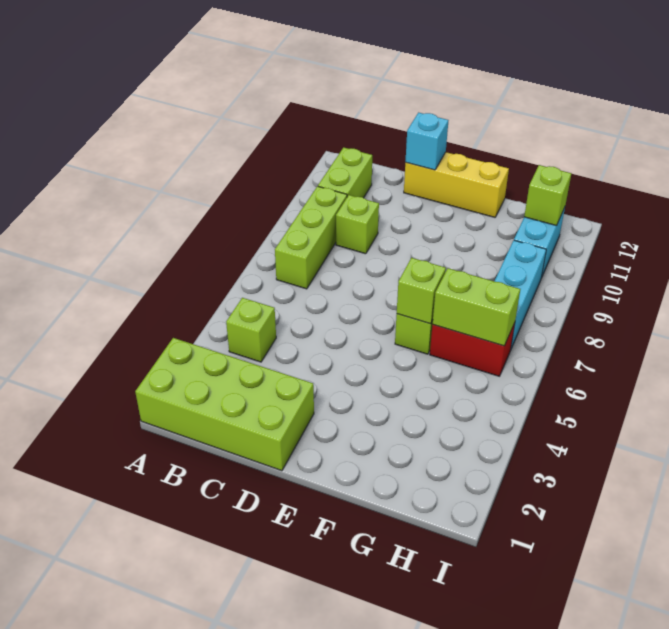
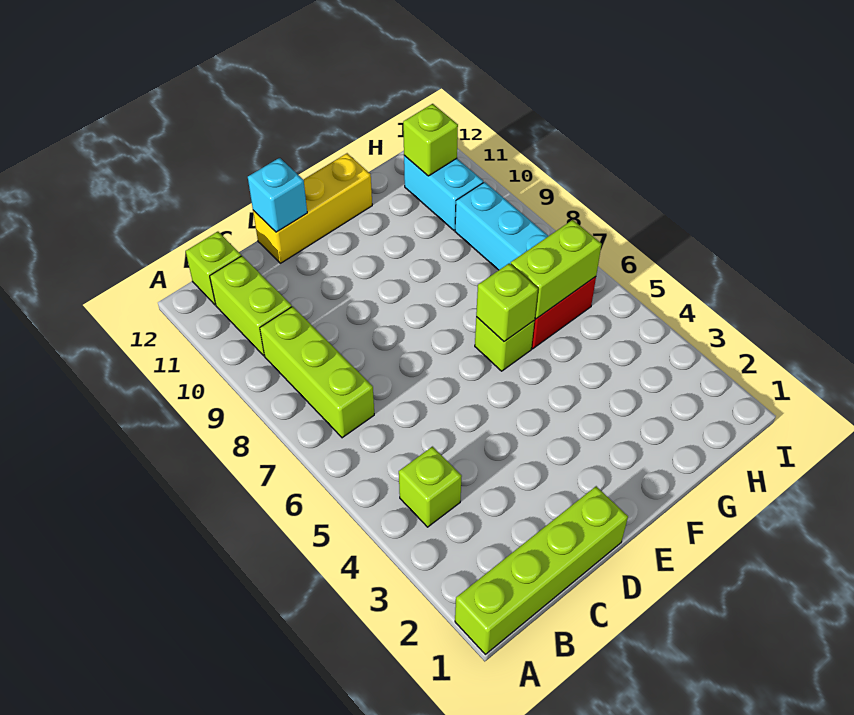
lime brick A1:D2 level 1 -> lime brick A1:D1 level 1
lime brick C9 level 1 -> lime brick B12 level 1

